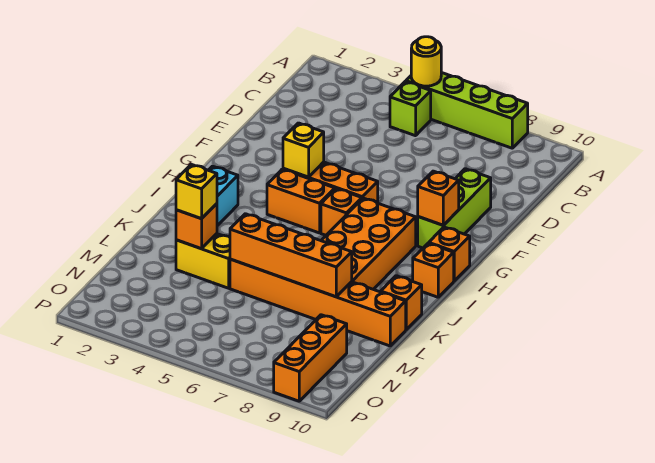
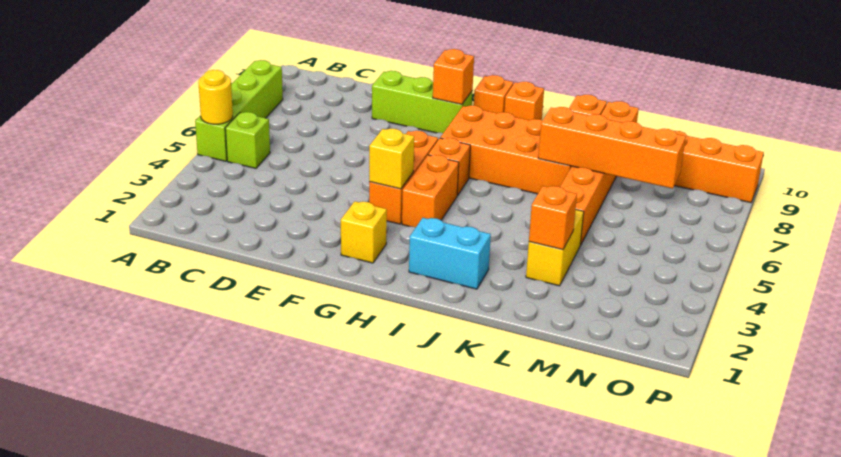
yellow brick L3 level 3 -> yellow brick G2 level 1
orange brick L5:L8 level 2 -> orange brick K7:N7 level 2

